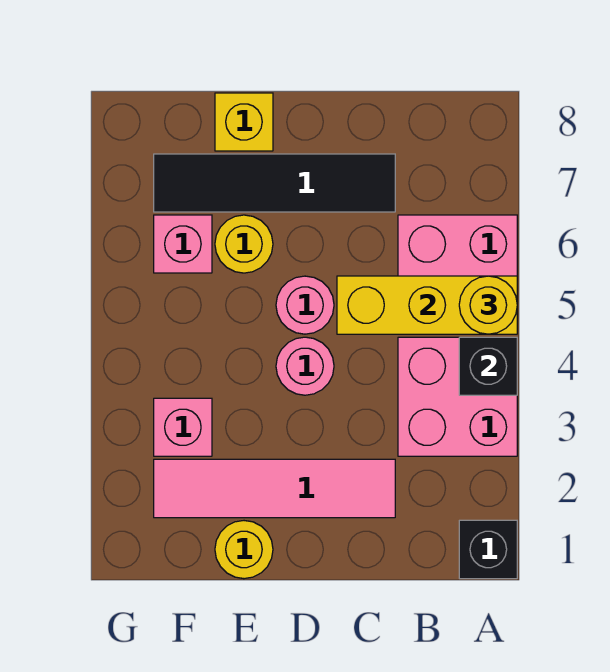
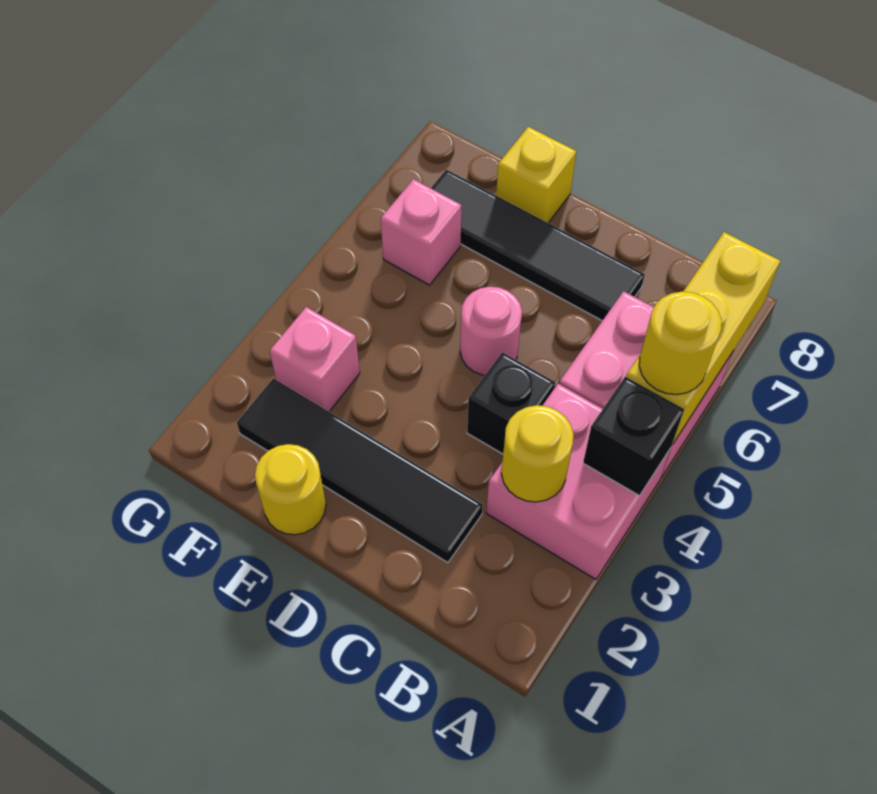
black brick A1 level 1 -> black brick C4 level 1
yellow brick A5:C5 level 2 -> yellow brick A5:A7 level 2
pink tile C2:F2 level 1 -> black tile C2:F2 level 1
pink round brick D4 level 1 -> none
yellow round brick E6 level 1 -> yellow round brick B3 level 2

